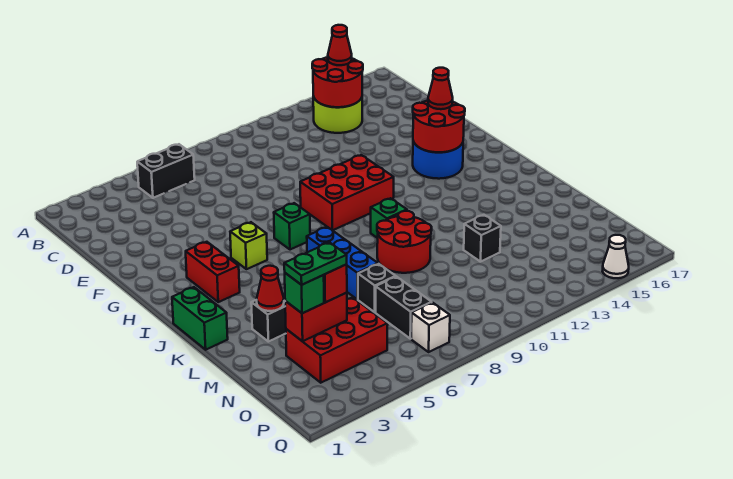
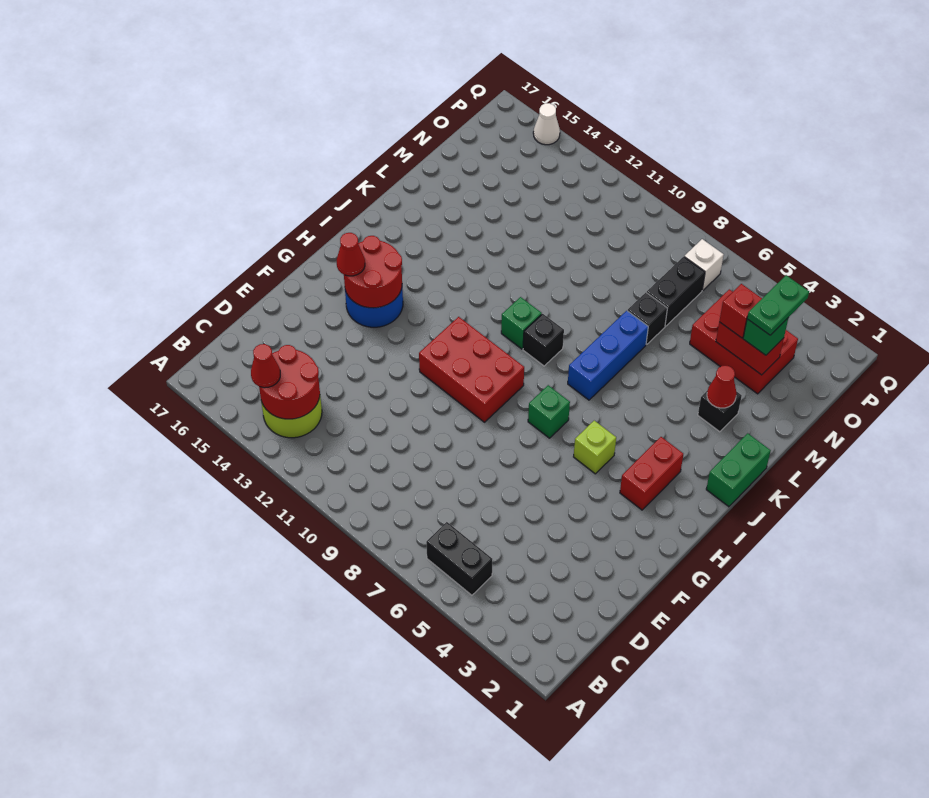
red round brick K9:L10 level 1 -> none
black brick M12 level 1 -> black brick J9 level 1
green plate N3:N4 level 4 -> green plate N3:O3 level 4

